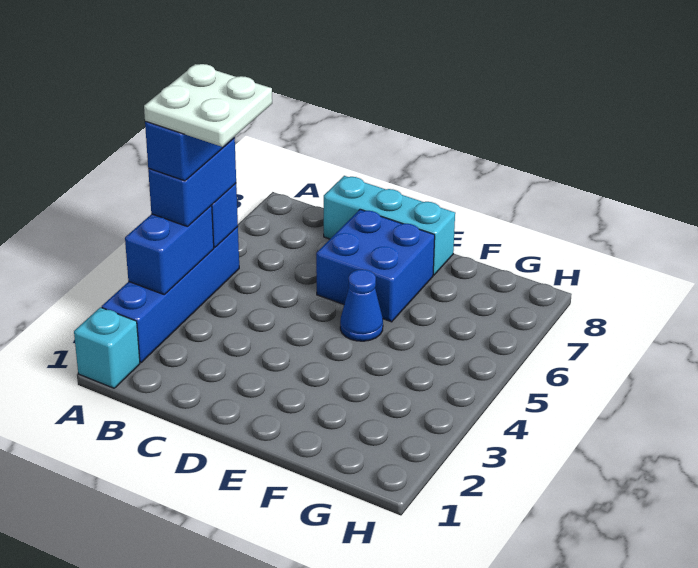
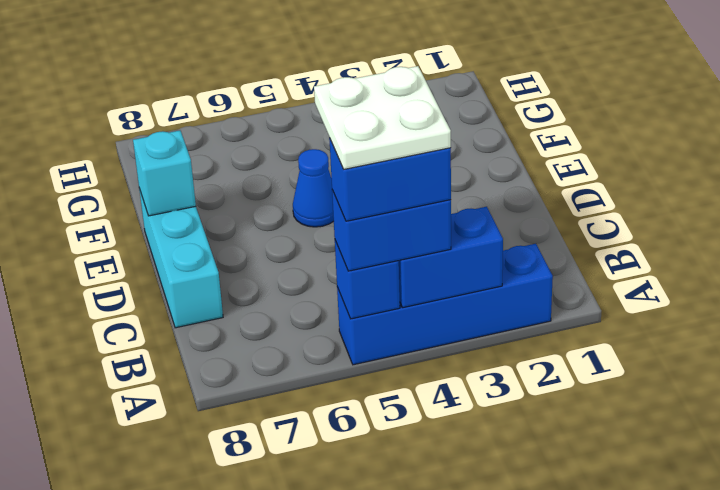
cyan brick A1 level 1 -> cyan brick E8 level 2
blue brick D6:E7 level 1 -> none

